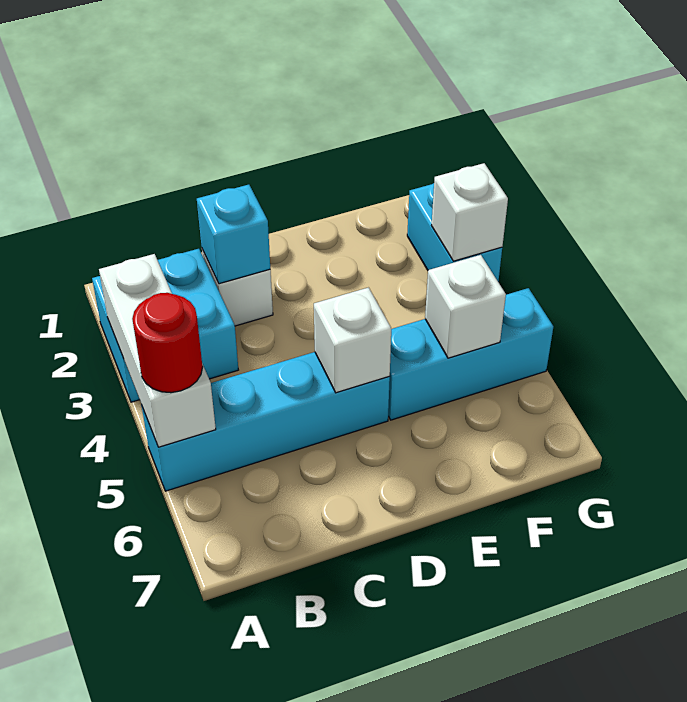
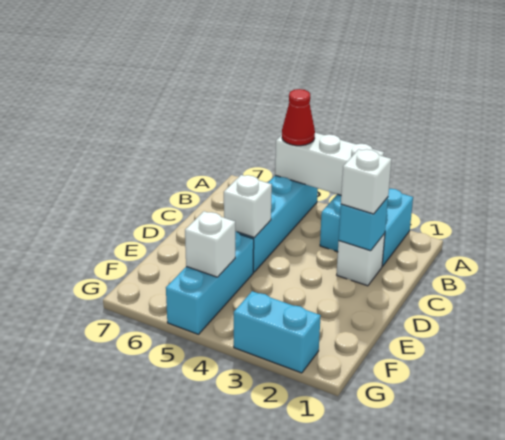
red round brick A5 level 3 -> red cone A5 level 3
white brick G3 level 2 -> white brick C2 level 3

